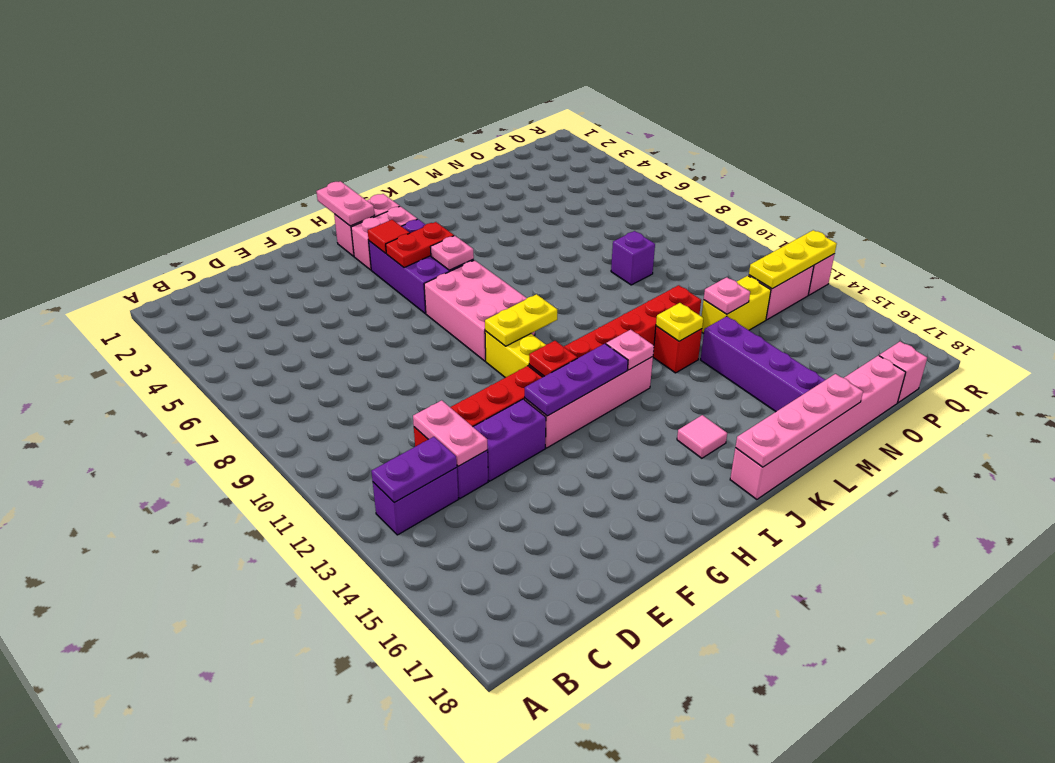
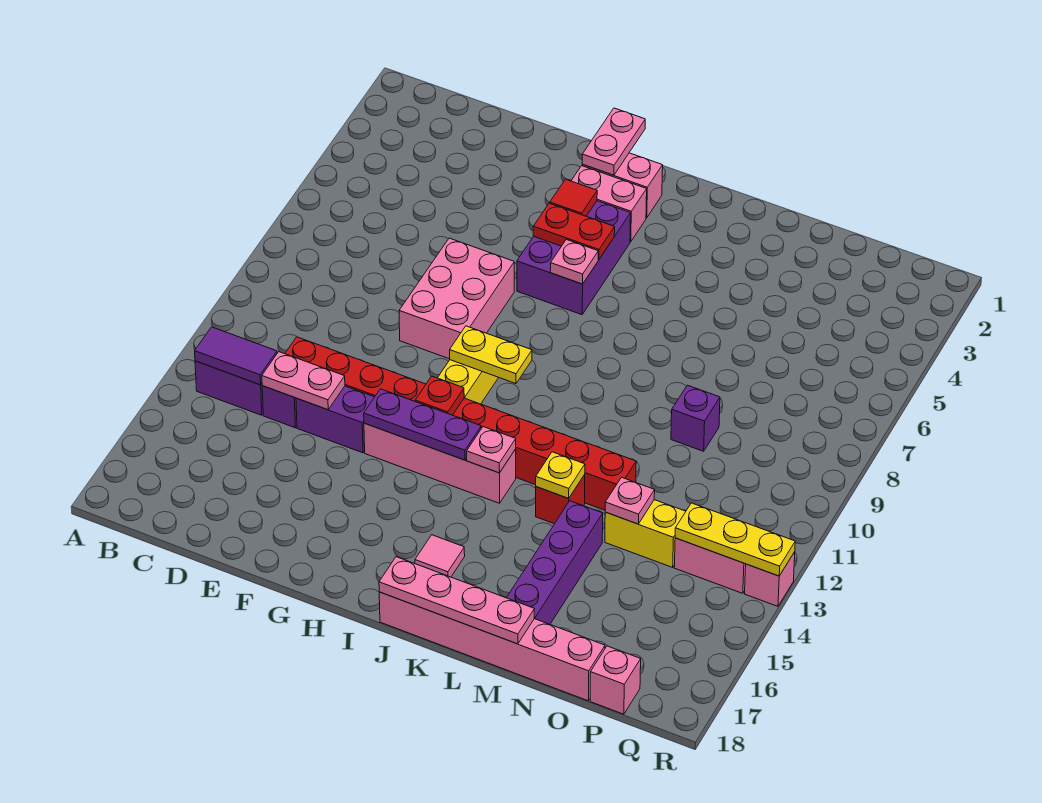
purple plate B13:C13 level 2 -> purple tile B13:C13 level 2
pink plate D12:D13 level 2 -> pink plate D13:E13 level 2
pink brick H7:I9 level 1 -> pink brick F7:G9 level 1

